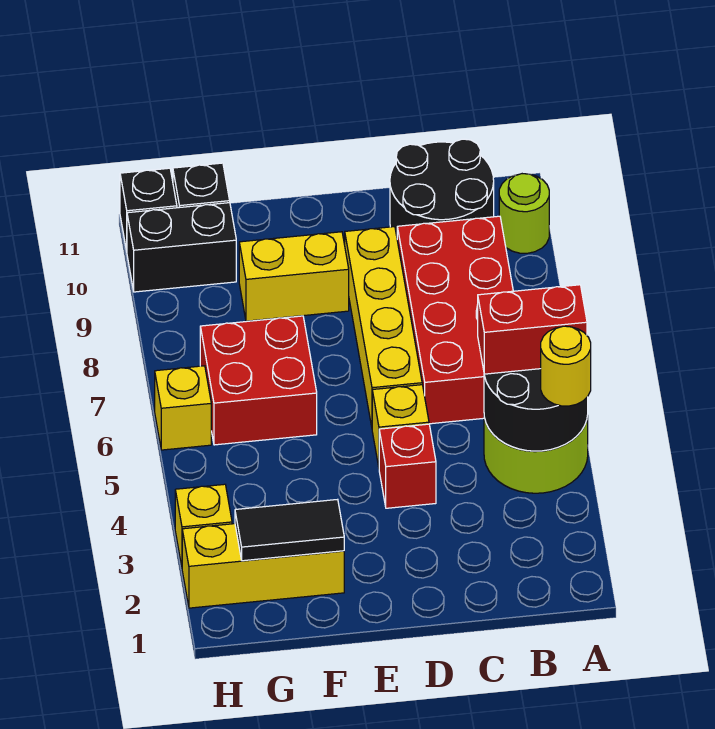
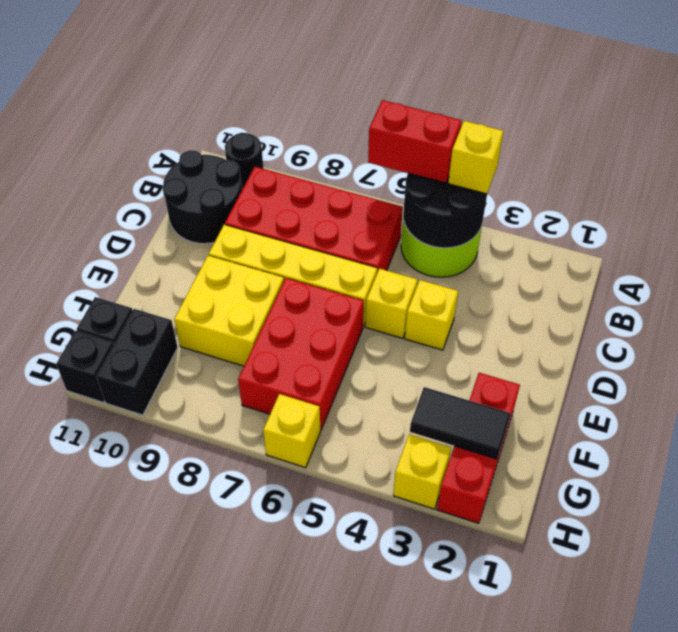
yellow round brick A4 level 3 -> yellow brick A4 level 3
red brick A5:B5 level 3 -> red brick A5:A6 level 3
lime round brick A10 level 1 -> black round brick A10 level 1
red brick D4 level 1 -> yellow brick D4 level 1
yellow brick E9:F9 level 1 -> yellow brick E8:F9 level 1
yellow brick F2:H2 level 1 -> red brick F2:H2 level 1
black tile F2:G2 level 2 -> black tile G2:G3 level 2
red brick F6:G7 level 1 -> red brick E6:G7 level 1

